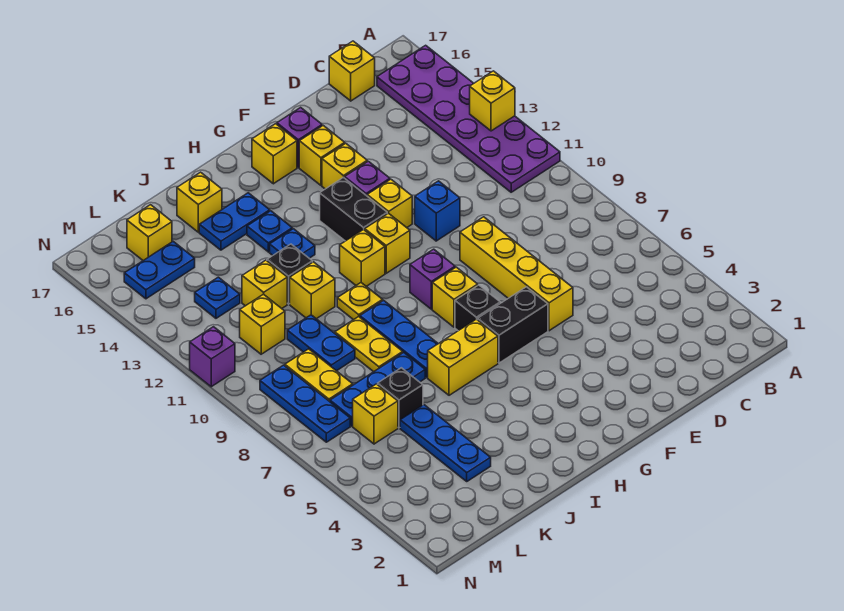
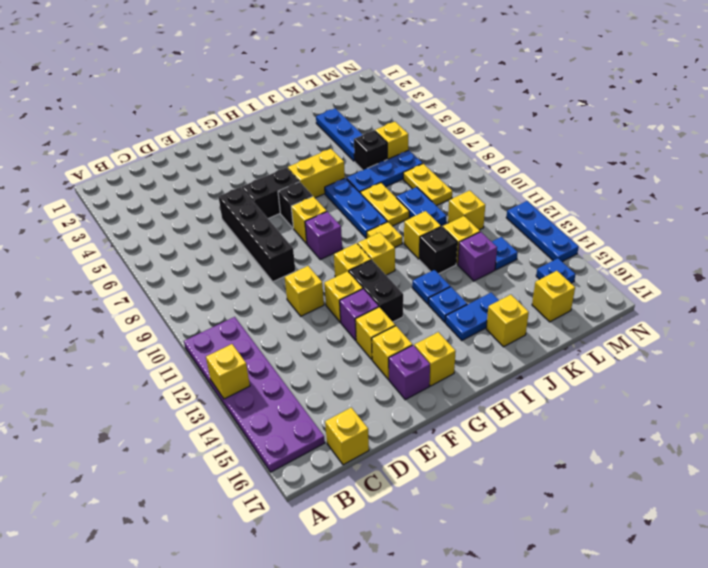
yellow brick E6:E9 level 1 -> black brick E6:E9 level 1
blue brick E11 level 1 -> yellow brick E11 level 1
blue plate L15:M15 level 1 -> blue plate M15 level 1
blue plate M7:M9 level 1 -> blue plate N12:N14 level 1
purple brick N11 level 1 -> purple brick K13 level 1

